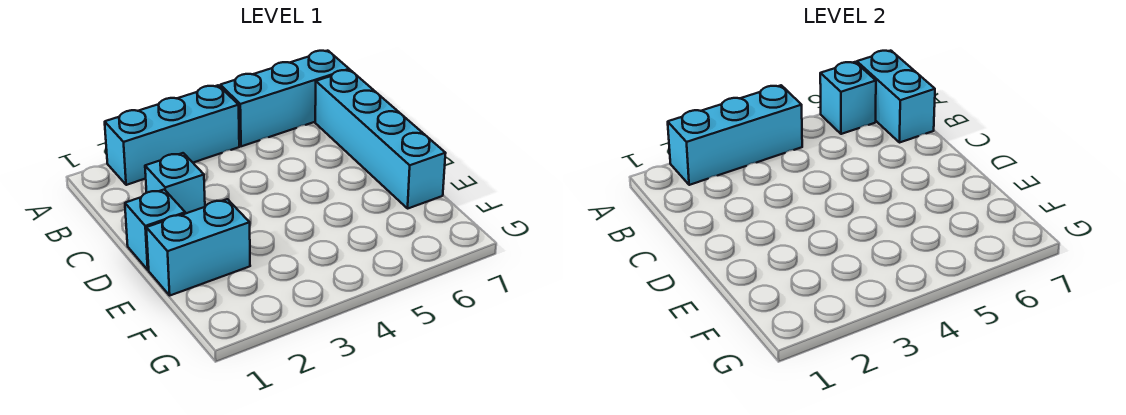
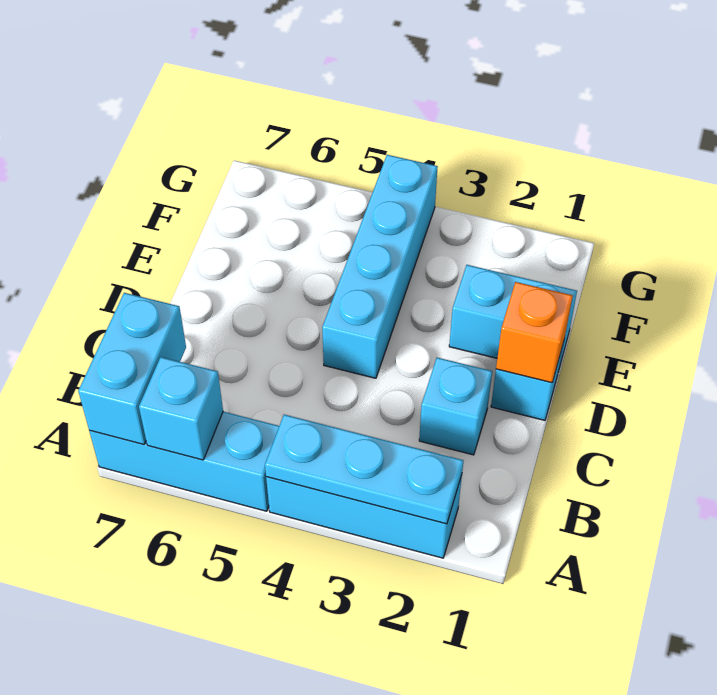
cyan brick A2:A4 level 2 -> cyan plate A2:A4 level 2
cyan brick B7:E7 level 1 -> cyan brick D4:G4 level 1
none -> orange brick D1 level 2

